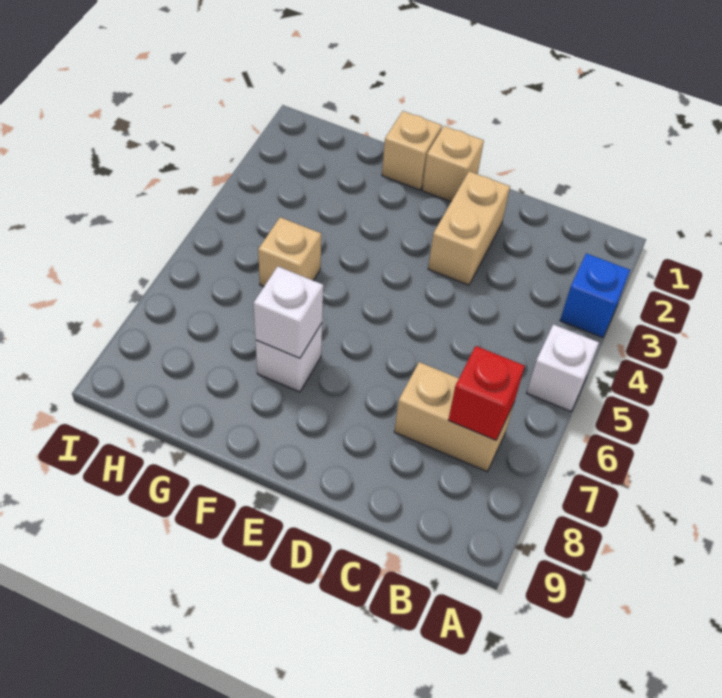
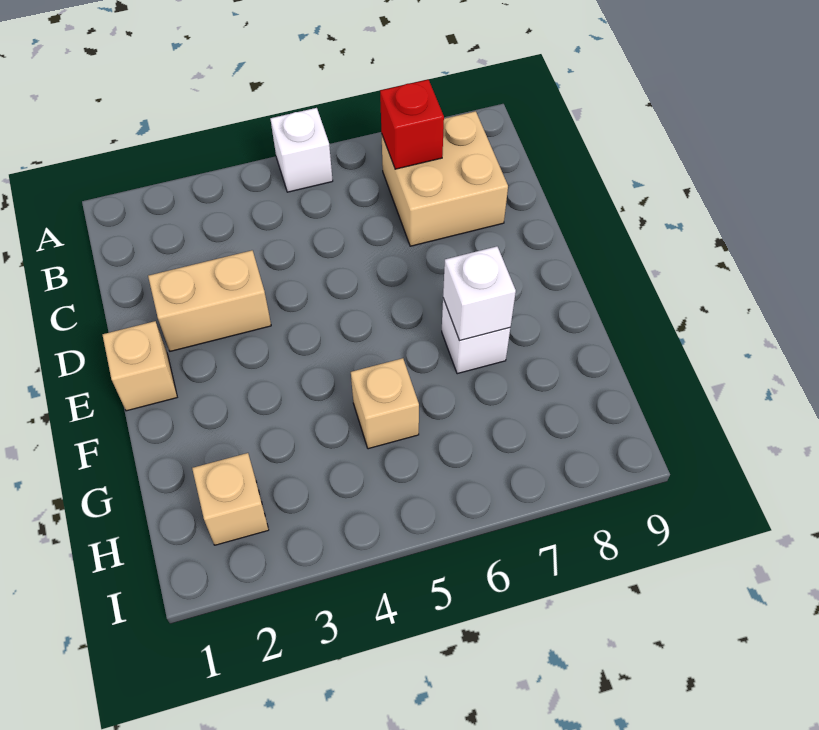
blue brick A3 level 1 -> none
tan brick B7:C7 level 1 -> tan brick B7:C8 level 1
tan brick F1 level 1 -> tan brick H2 level 1

